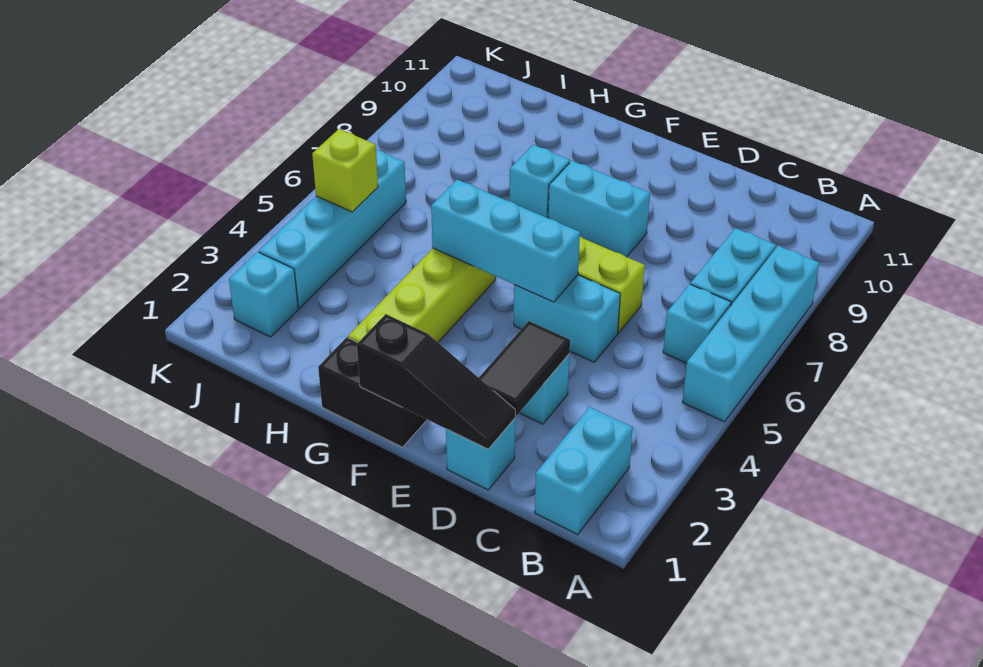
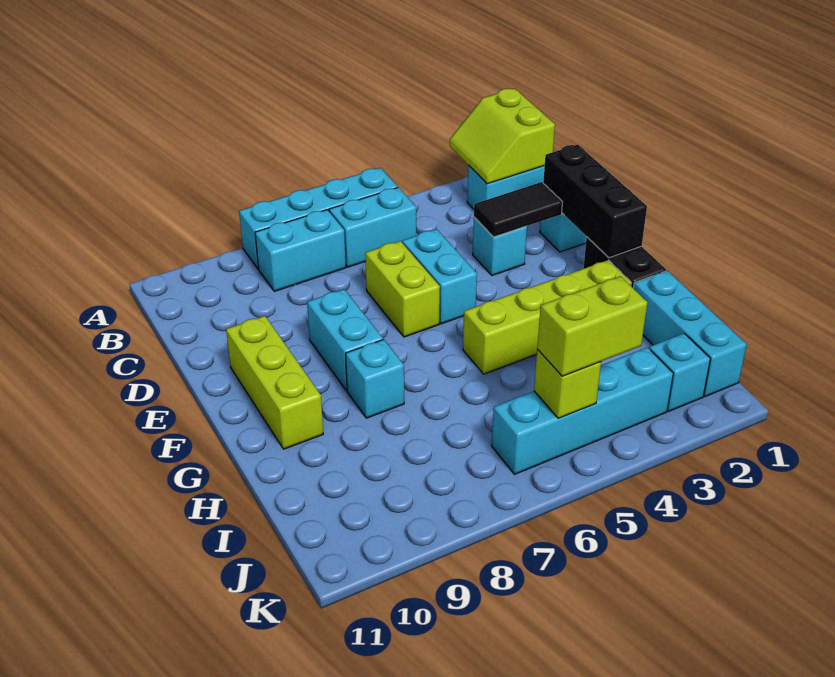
none -> lime slope A1:B2 level 2 top 1
cyan brick B6 level 1 -> cyan brick B5:B6 level 1
black slope D1:F1 level 2 top F -> black brick D1:F1 level 2
cyan brick E5:G5 level 2 -> cyan brick H1:J1 level 1
none -> lime brick E10:G10 level 1
none -> lime brick J4:J5 level 3

